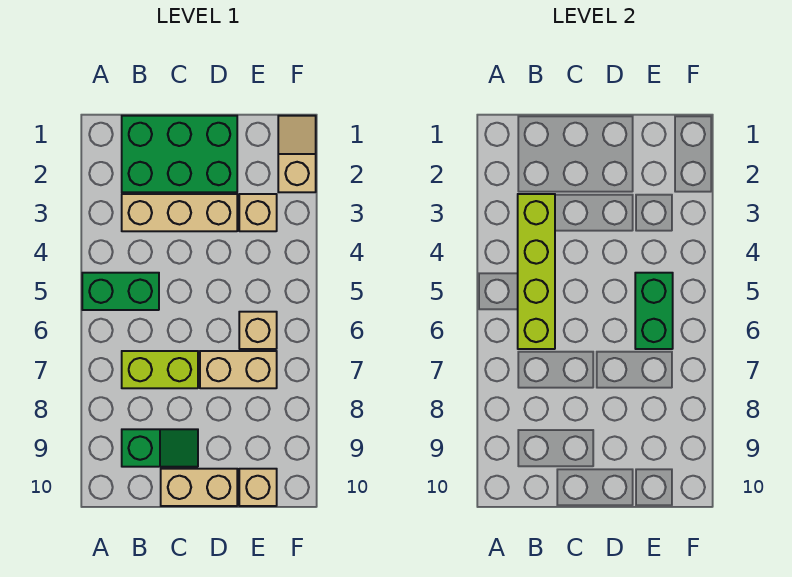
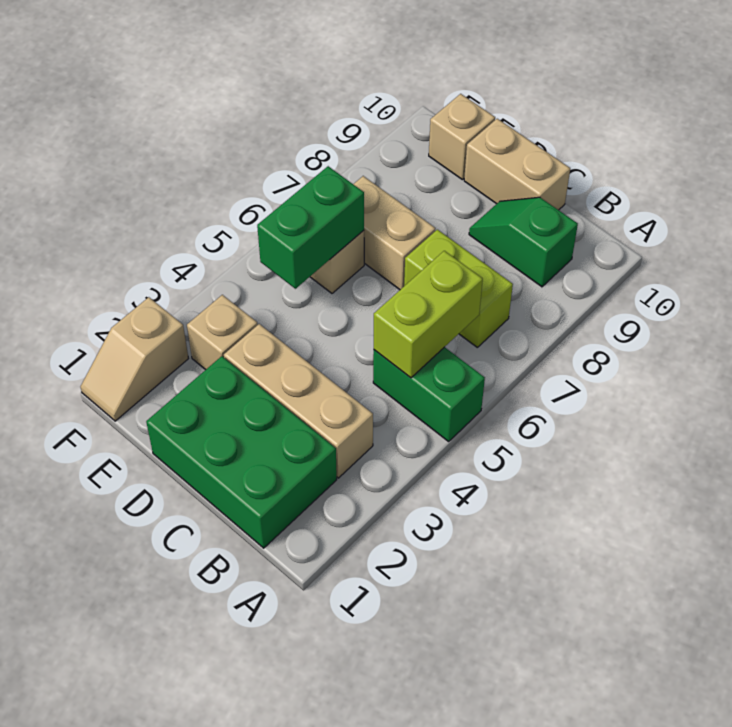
lime brick B3:B6 level 2 -> lime brick B5:B6 level 2

